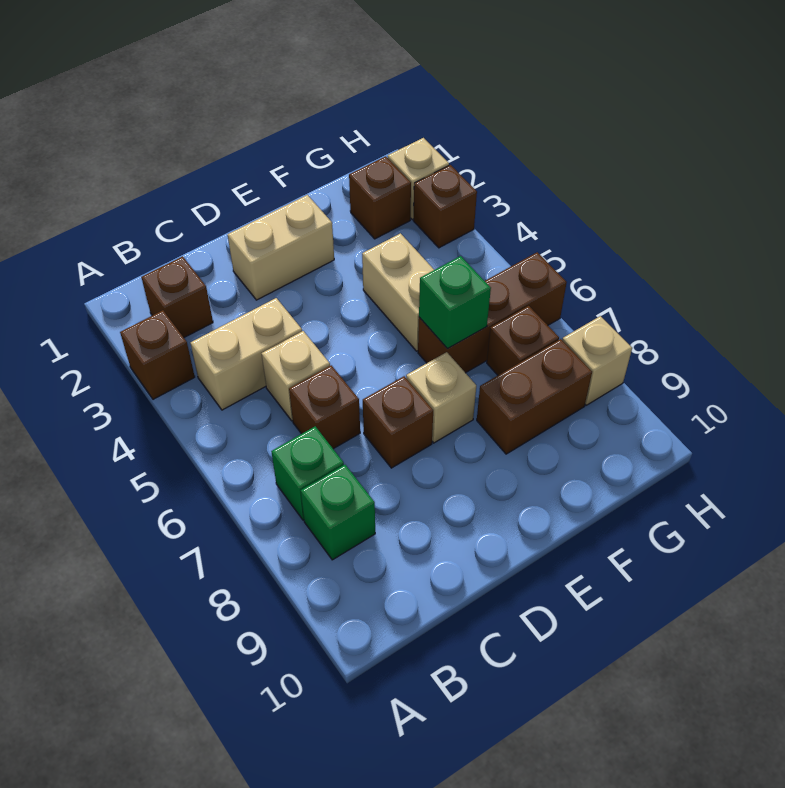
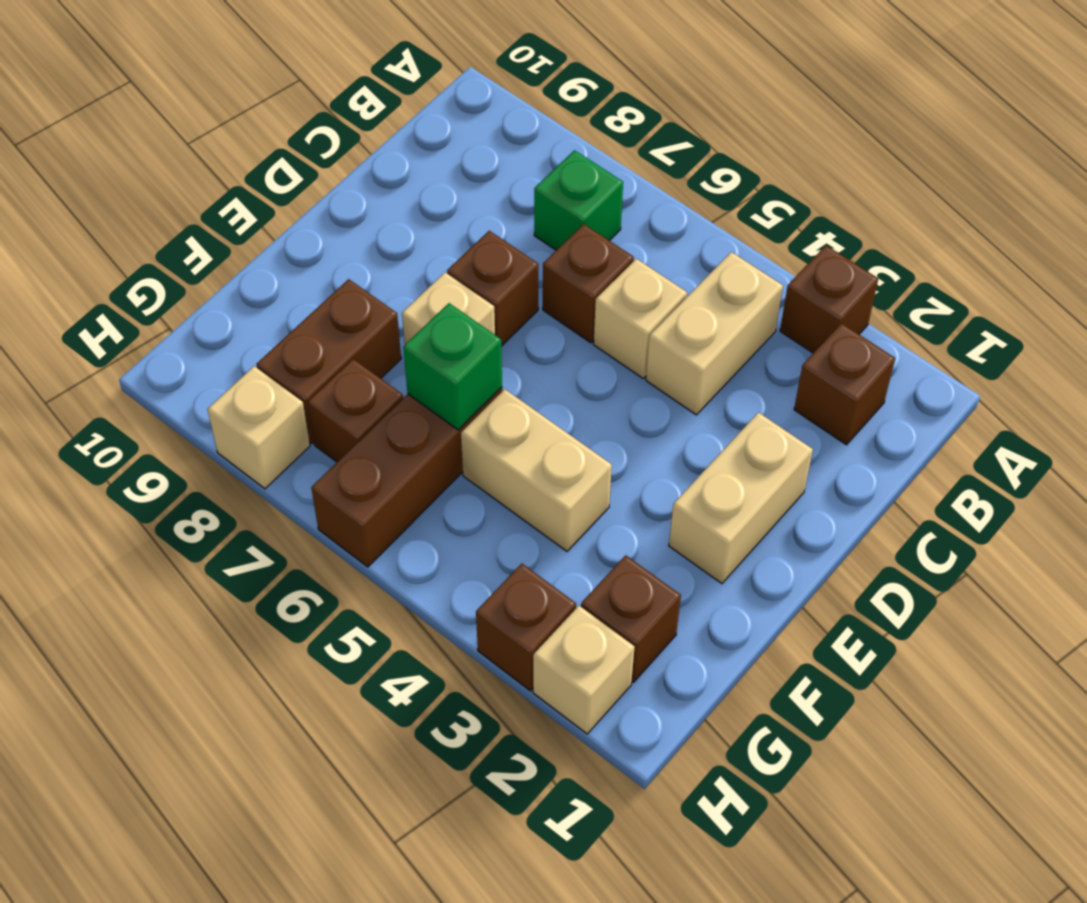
green brick B8 level 1 -> none

